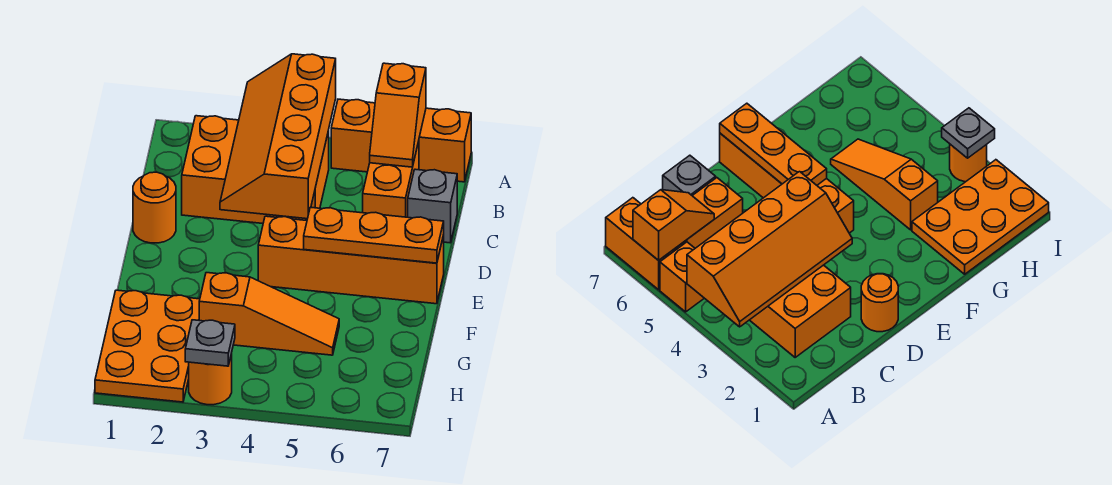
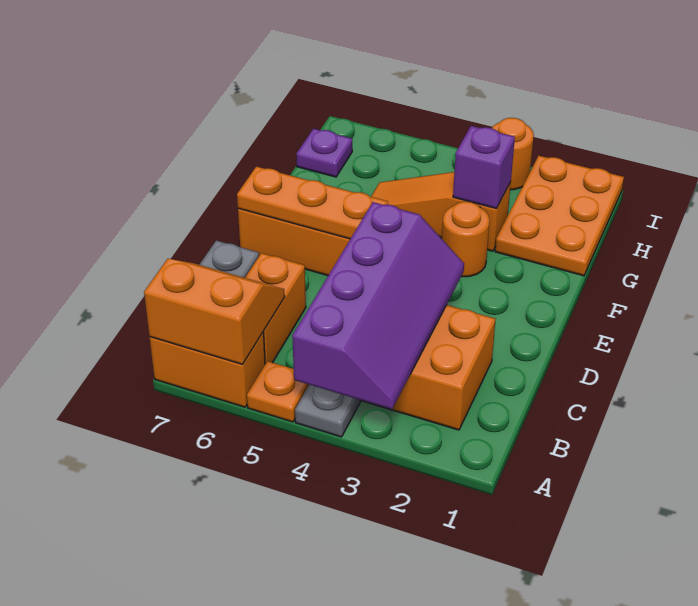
orange slope A3:D4 level 2 top 4 -> purple slope A3:D4 level 2 top 4
orange brick A5 level 1 -> orange plate A5 level 1
orange slope A6:B6 level 2 top A -> orange slope A6:B7 level 2 top A
orange round brick D1 level 1 -> orange round brick F3 level 1
none -> purple brick G3 level 2
none -> purple plate H7 level 1
grey plate I3 level 2 -> grey plate A4 level 1

